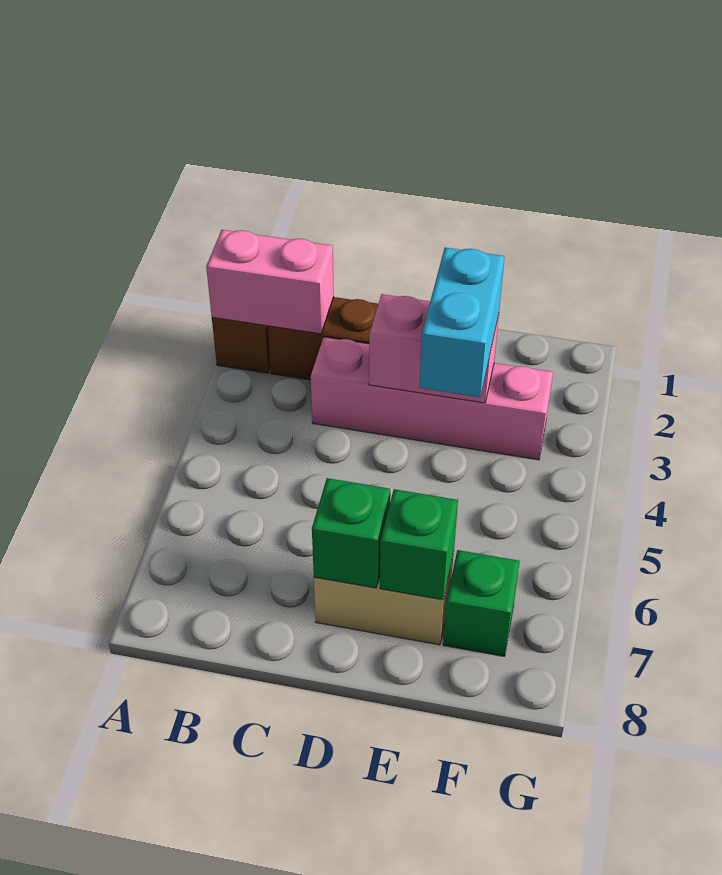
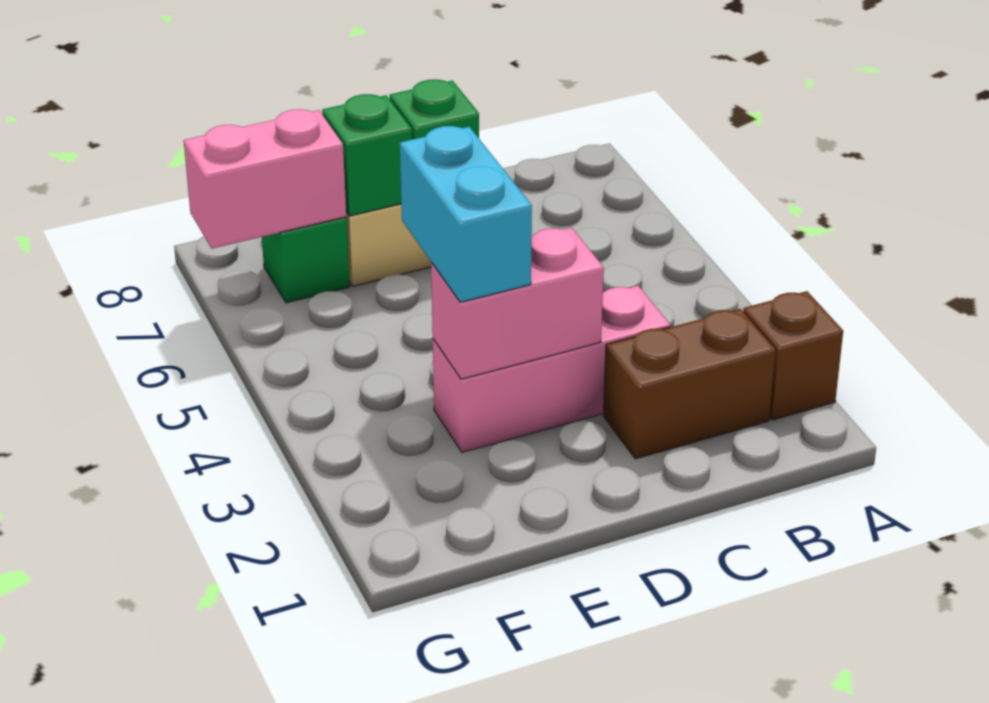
pink brick A2:B2 level 2 -> pink brick F7:G7 level 2
pink brick C3:F3 level 1 -> pink brick C3:E3 level 1

